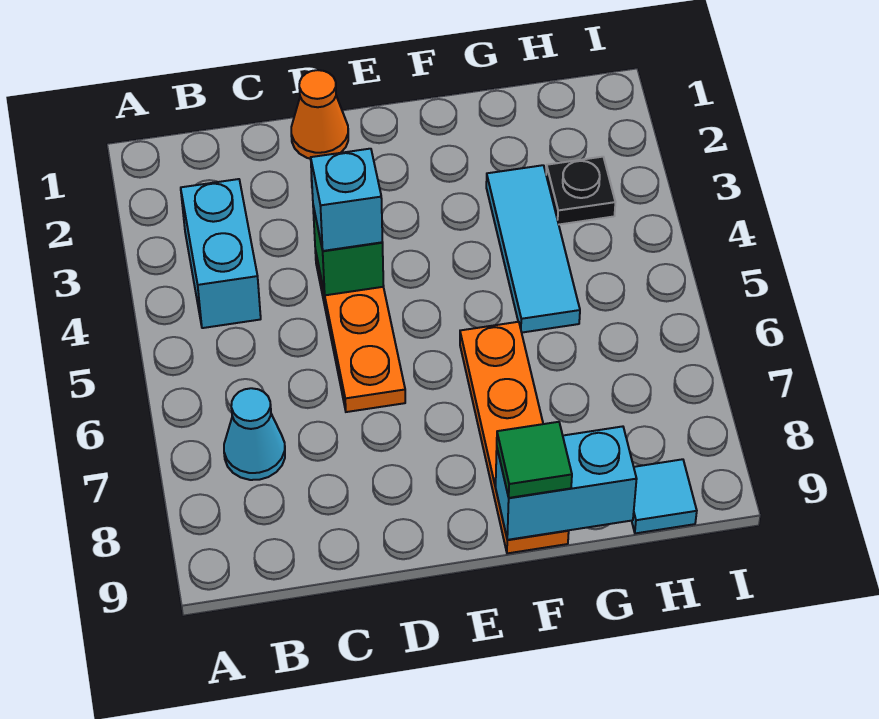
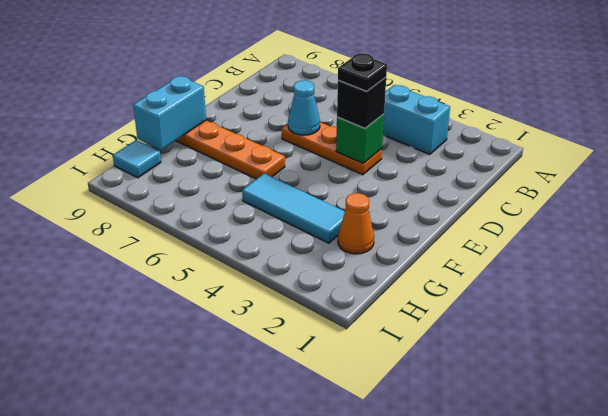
cyan cone B7 level 1 -> cyan cone D6 level 2
orange cone D1 level 1 -> orange cone G2 level 1
cyan brick D4 level 3 -> black brick D4 level 3
green tile F9 level 3 -> none
black plate H3 level 1 -> black plate D4 level 4

